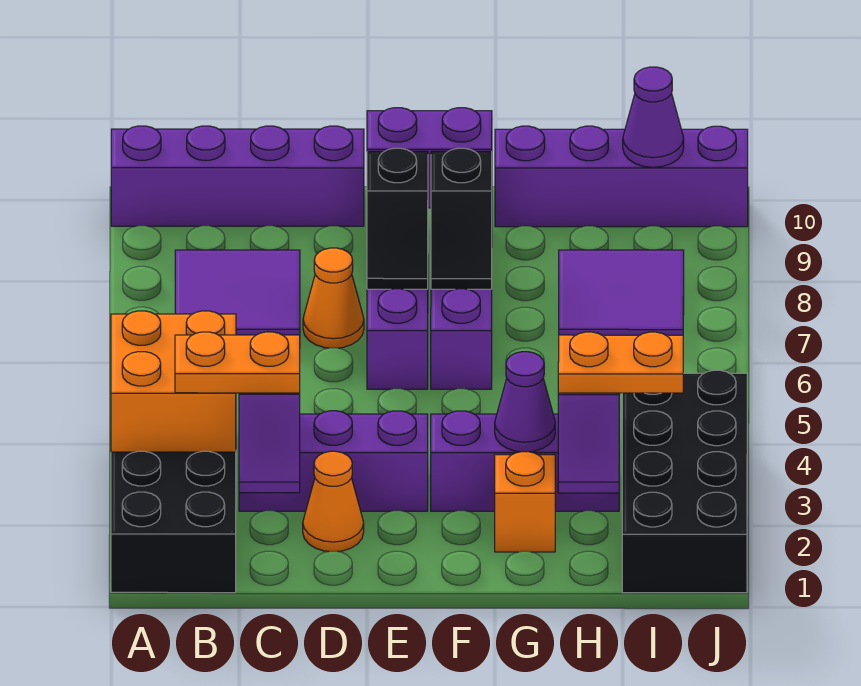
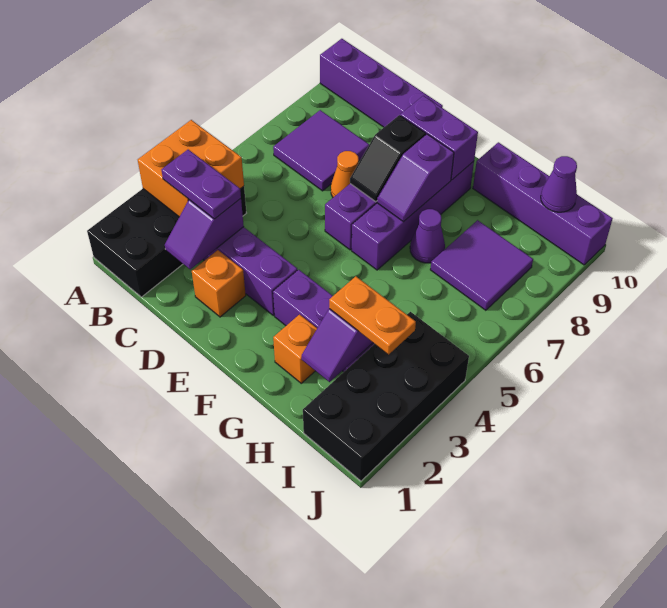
orange plate B3:C3 level 3 -> purple plate B3:C3 level 3
orange cone D2 level 1 -> orange brick D2 level 1
black slope F7:F8 level 2 top 8 -> purple slope F7:F8 level 2 top 8
purple cone G3 level 2 -> purple cone G7 level 1

